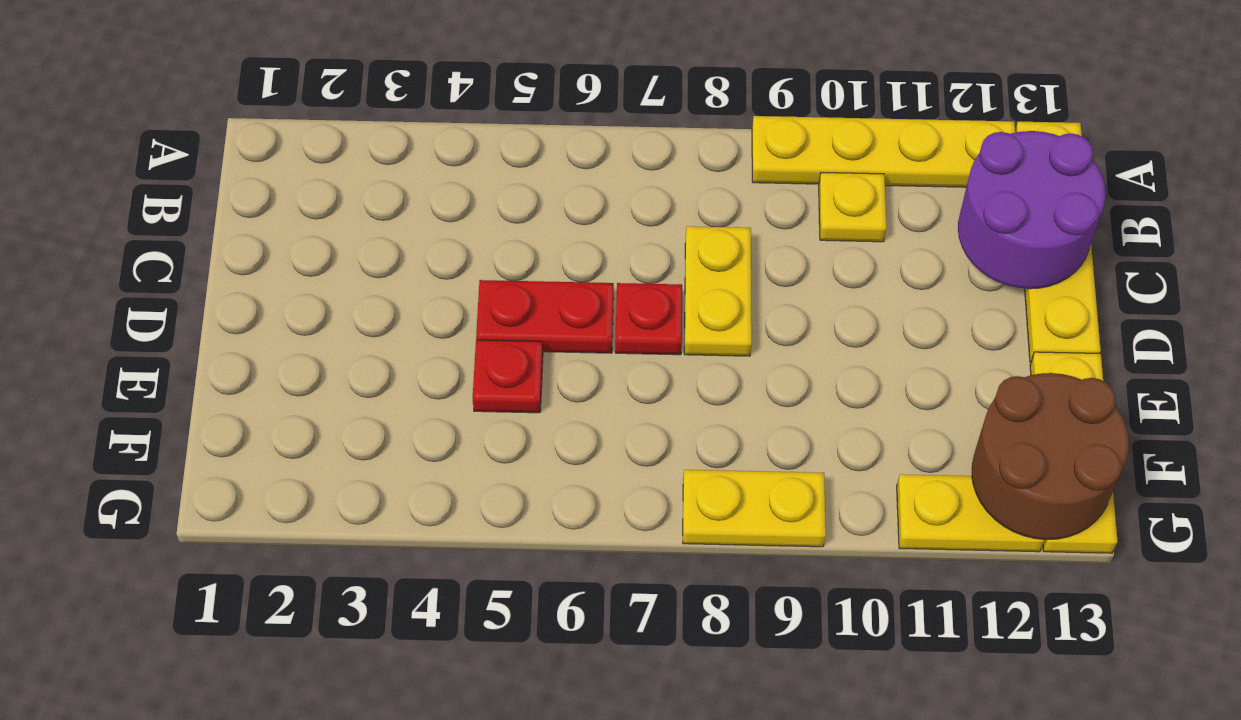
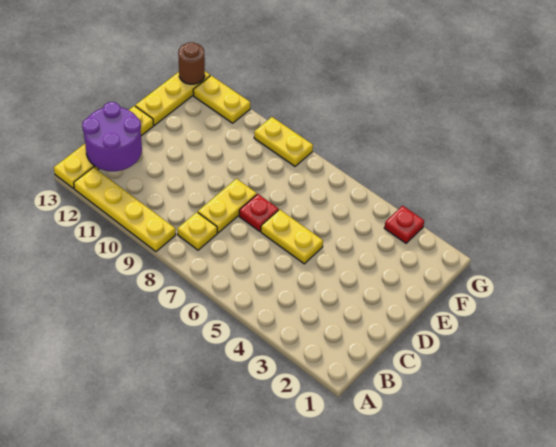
yellow plate B10 level 1 -> yellow plate B8 level 1
red plate D5:D6 level 1 -> yellow plate D5:D6 level 1
red plate E5 level 1 -> red plate G3 level 1
brown round brick F12:G13 level 2 -> brown round brick G13 level 2

